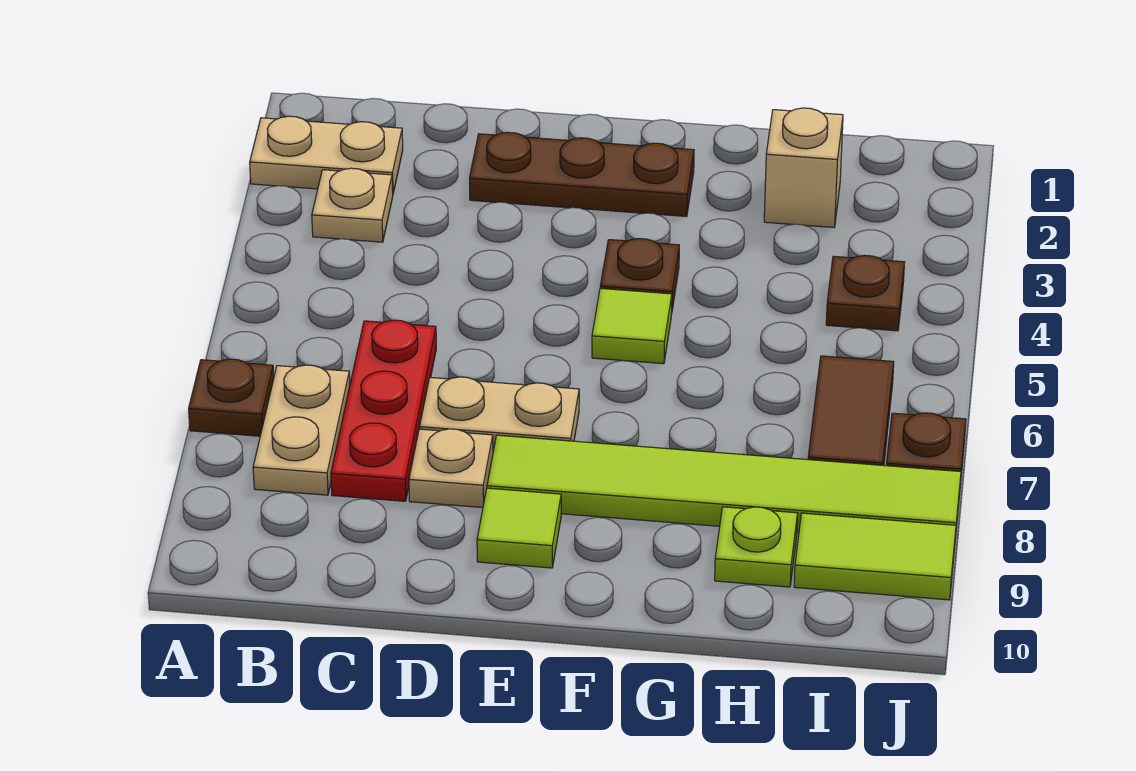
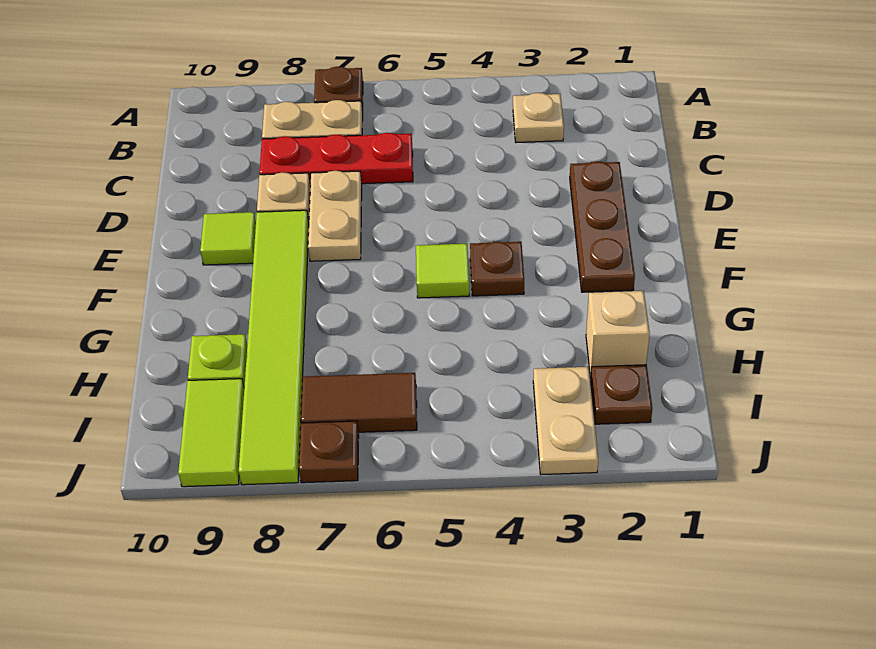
tan plate A2:B2 level 1 -> tan plate I3:J3 level 1
brown plate I4 level 1 -> brown plate I2 level 1

